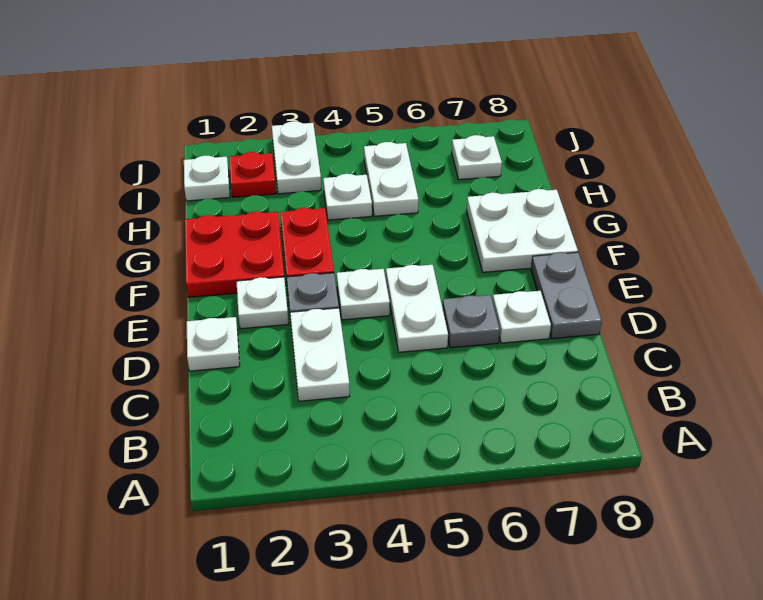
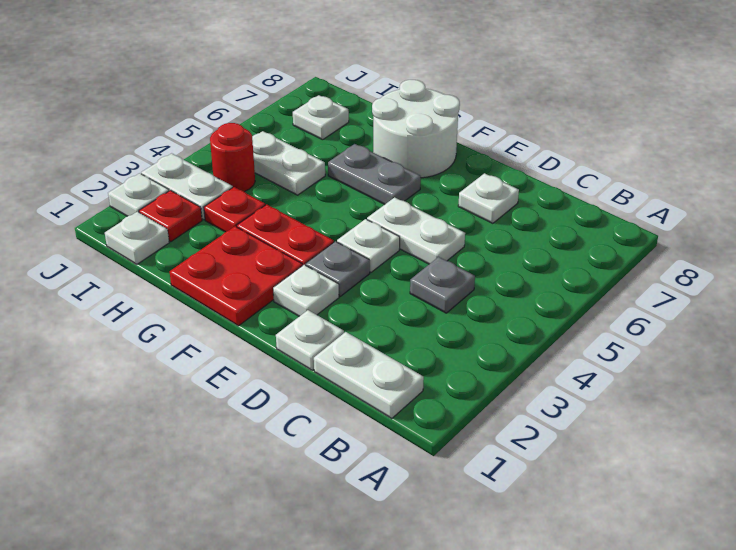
white plate C3:D3 level 1 -> white plate B1:C1 level 1
grey plate D6 level 1 -> grey plate C4 level 1
grey plate D8:E8 level 1 -> grey plate F6:G6 level 1
white plate F7:G8 level 1 -> white round brick F7:G8 level 1
none -> red plate H3 level 1
white plate H4 level 1 -> white plate J2 level 1
none -> red round brick I4 level 1

